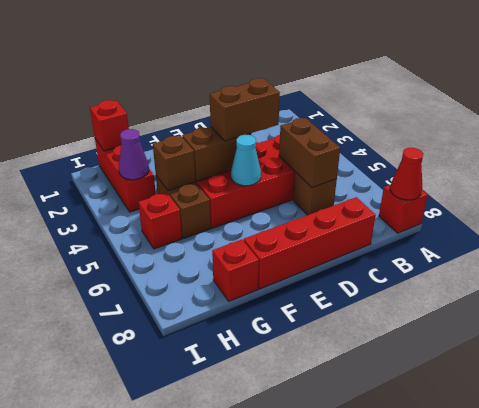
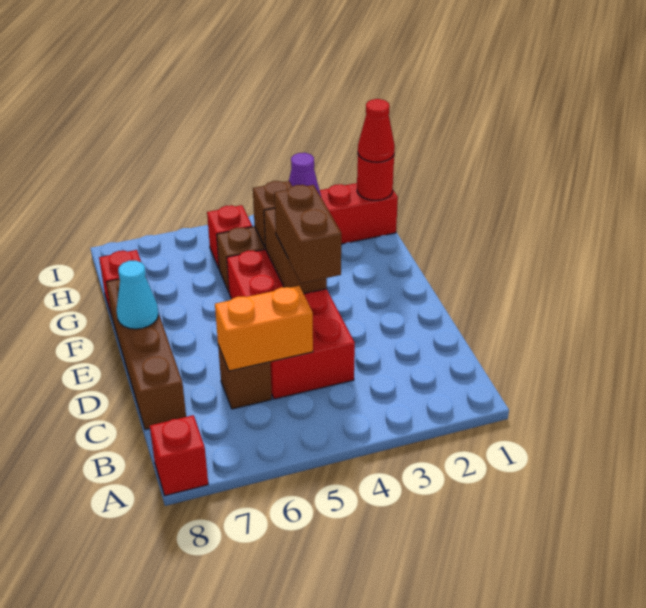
red cone A8 level 2 -> red cone H1 level 3
brown brick C5:C6 level 2 -> orange brick C5:C6 level 2
red brick C8:F8 level 1 -> brown brick C8:F8 level 1
cyan cone E5 level 2 -> cyan cone E8 level 2
red brick H1 level 2 -> red round brick H1 level 2

